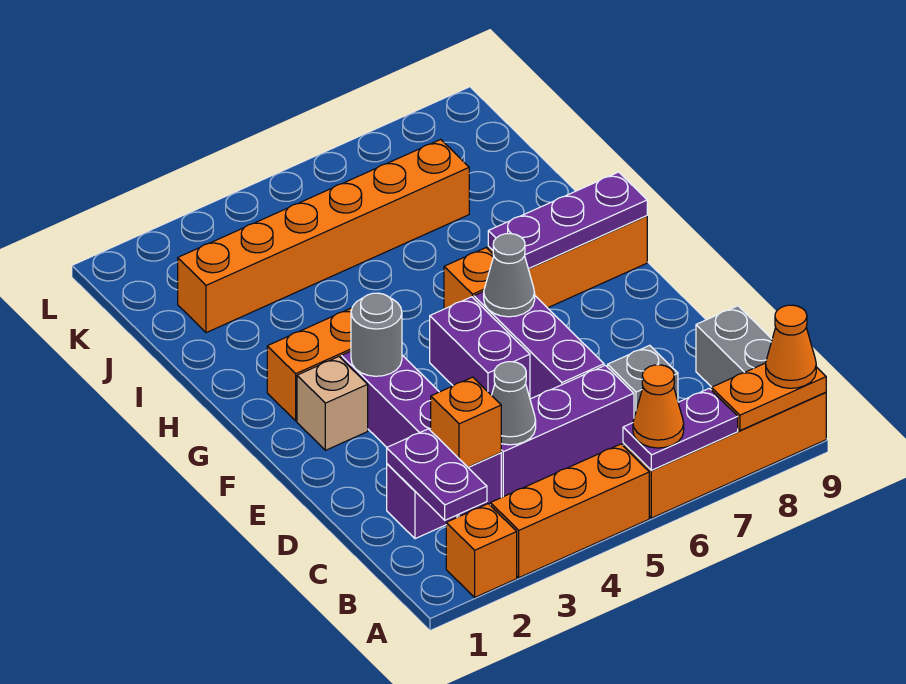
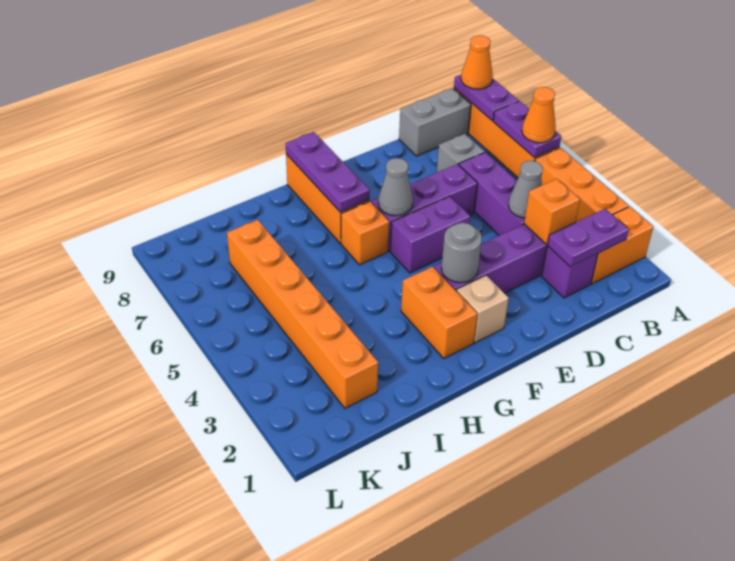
orange brick A2 level 1 -> orange brick A2:B2 level 1
orange plate A8:A9 level 2 -> purple plate A8:A9 level 2

